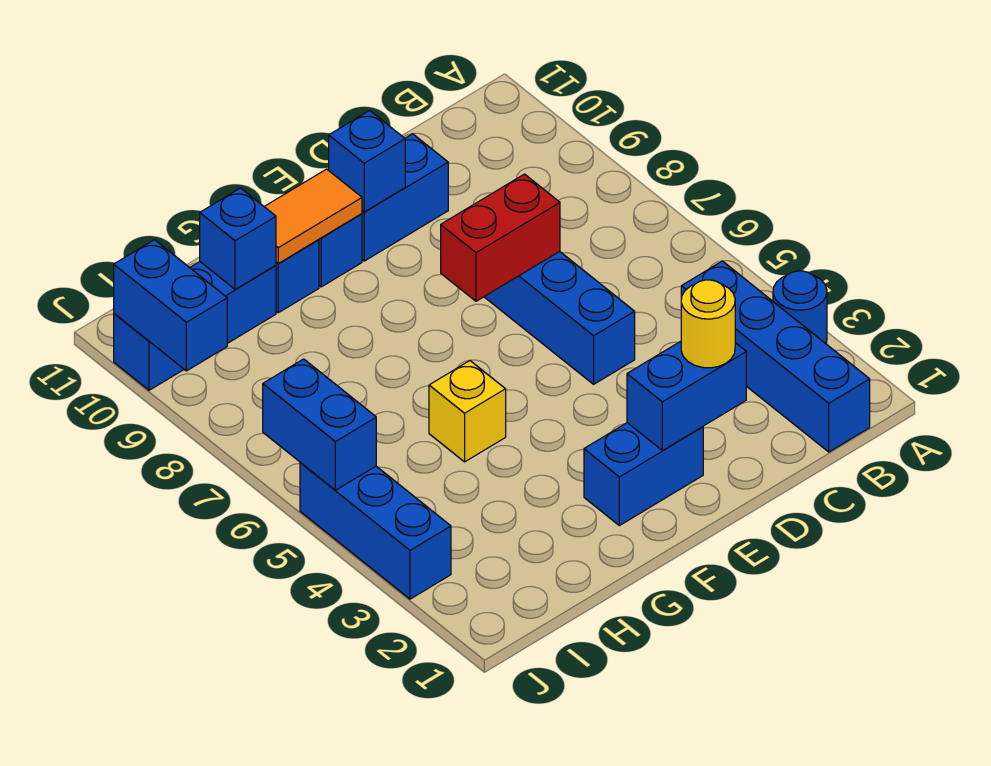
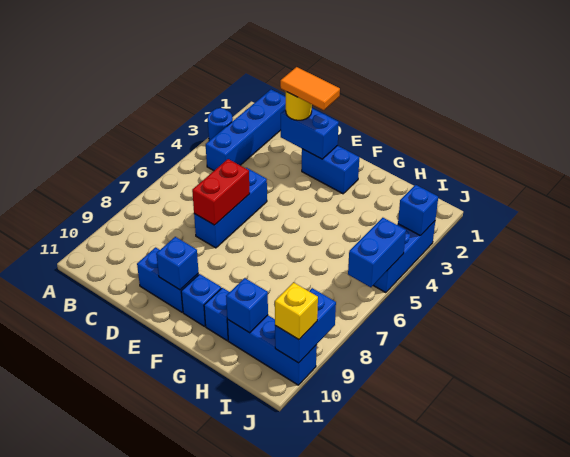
red brick D7:E7 level 2 -> red brick D6:D7 level 2
orange tile F10:G10 level 2 -> orange tile D2:E2 level 4
yellow brick G5 level 1 -> yellow brick J10 level 3
none -> blue brick J3 level 2

